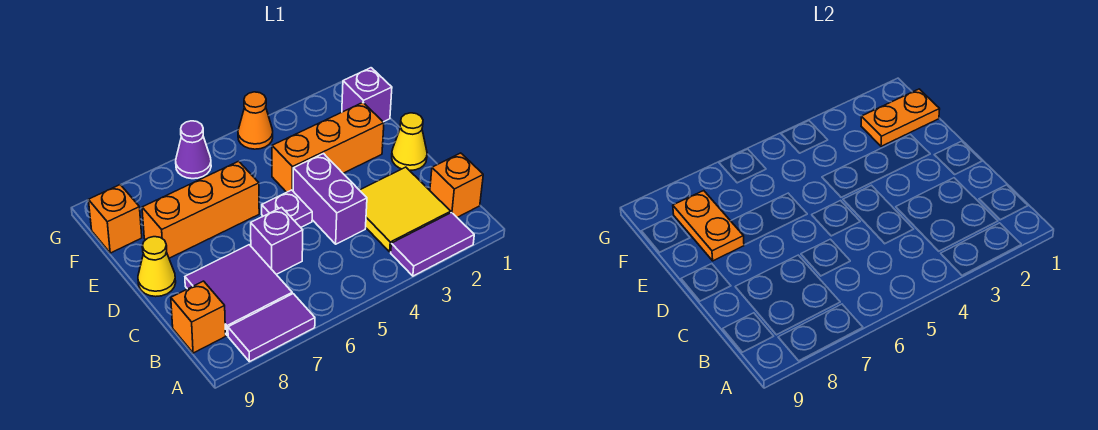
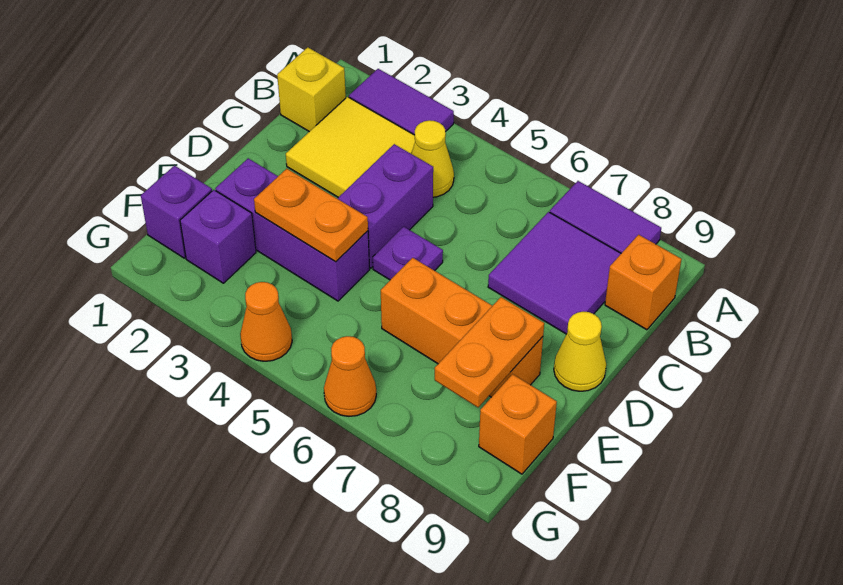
orange brick B1 level 1 -> yellow brick B1 level 1
purple brick C6 level 1 -> purple brick F2 level 1
yellow cone D1 level 1 -> yellow cone B4 level 1
orange brick E2:E4 level 1 -> purple brick E2:E4 level 1
orange plate F1:F2 level 2 -> orange plate E3:E4 level 2
purple cone G6 level 1 -> orange cone G6 level 1

